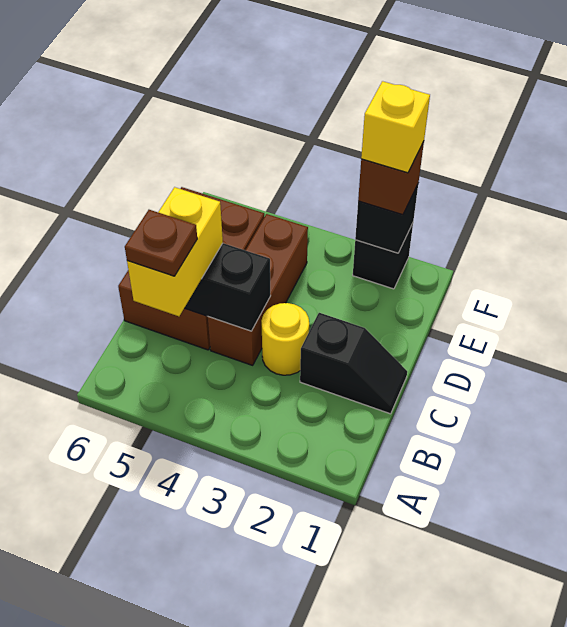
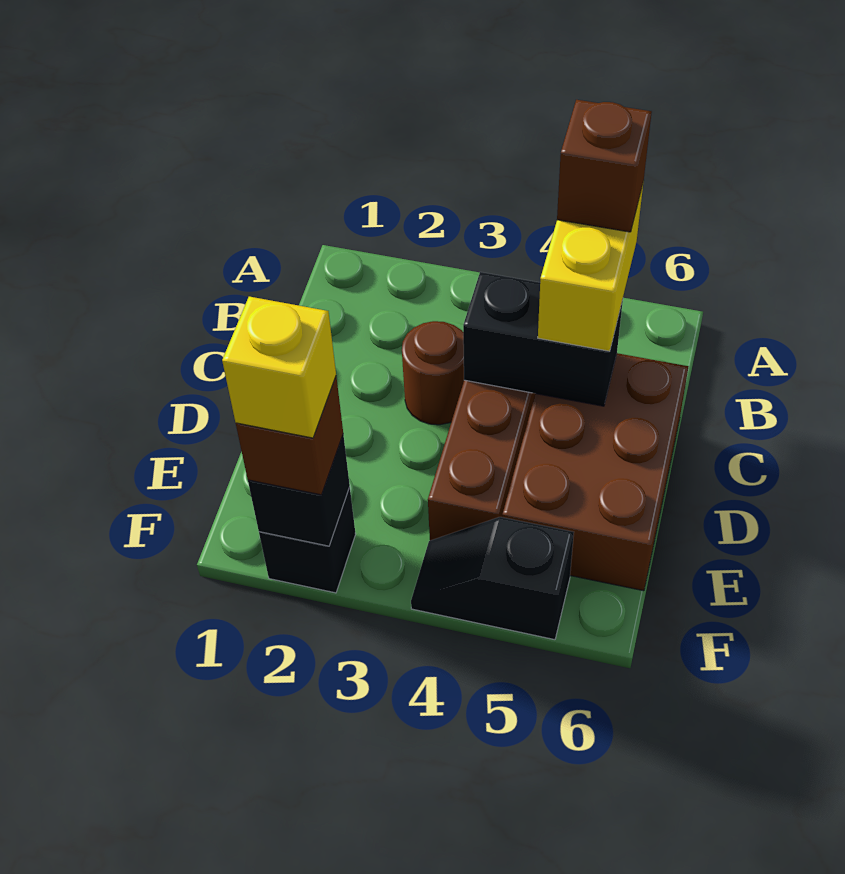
brown plate B5 level 4 -> brown brick B5 level 4
black slope C1:C2 level 1 top 2 -> black slope F4:F5 level 1 top 5
yellow round brick C3 level 1 -> brown round brick C3 level 1

